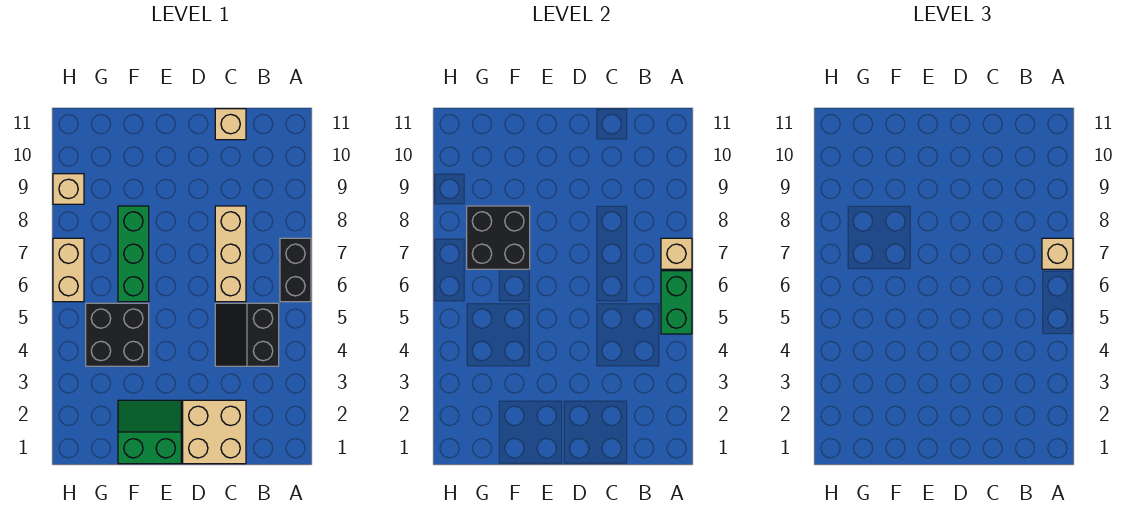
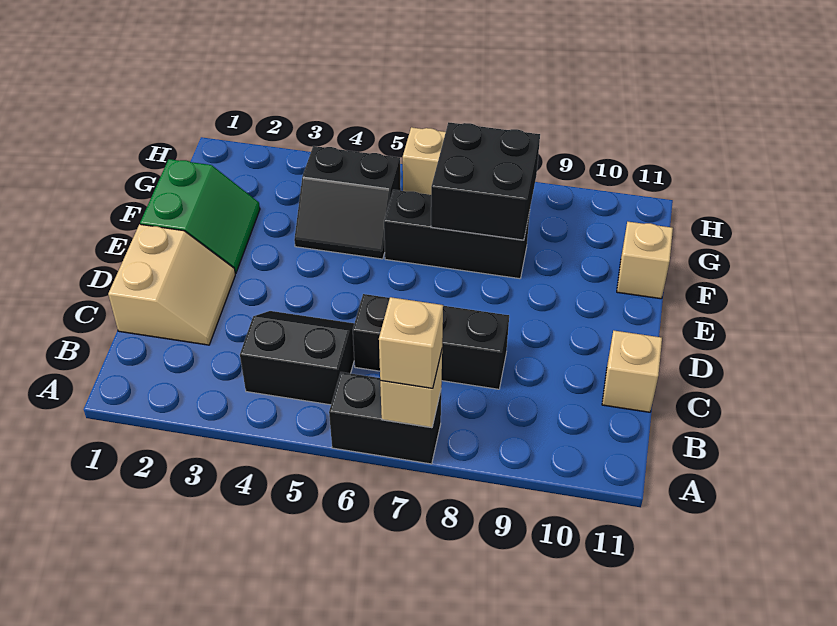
green brick A5:A6 level 2 -> none
tan brick C1:D2 level 1 -> tan slope C1:D2 level 1 top 1
tan brick C6:C8 level 1 -> black brick C6:C8 level 1
black brick F4:G5 level 1 -> black slope F4:G5 level 1 top G
green brick F6:F8 level 1 -> black brick F6:F8 level 1
tan brick H9 level 1 -> tan brick F11 level 1

